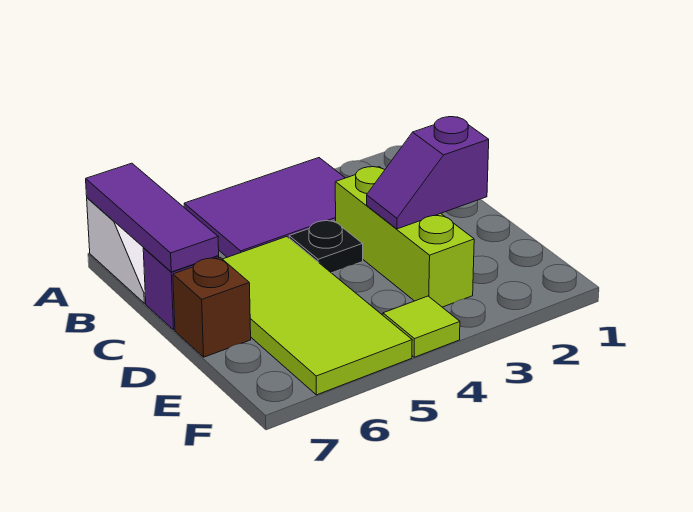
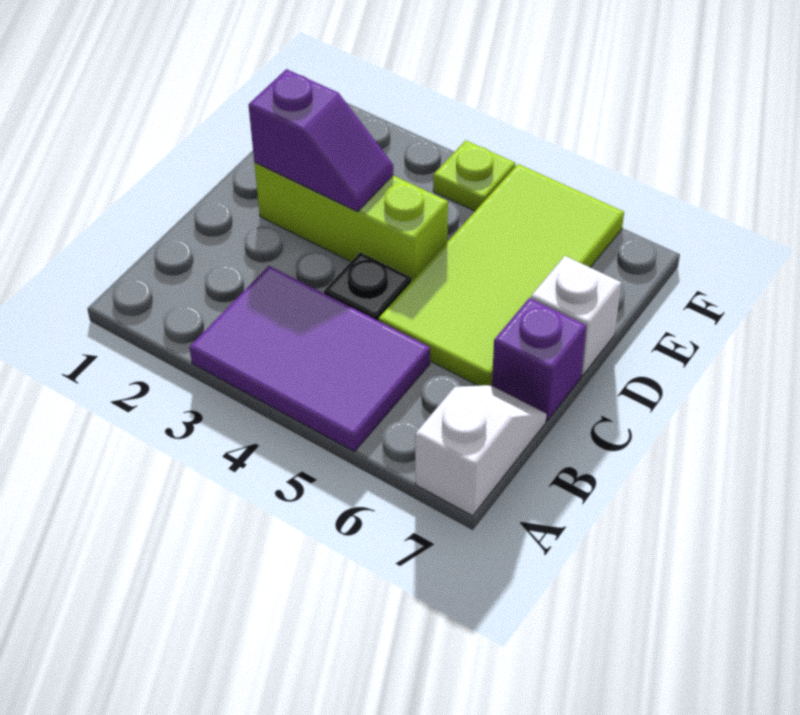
purple tile A7:C7 level 2 -> none
lime brick C3:E3 level 1 -> lime brick D2:D4 level 1
brown brick D7 level 1 -> white brick D7 level 1
lime tile F4 level 1 -> lime plate F4 level 1

